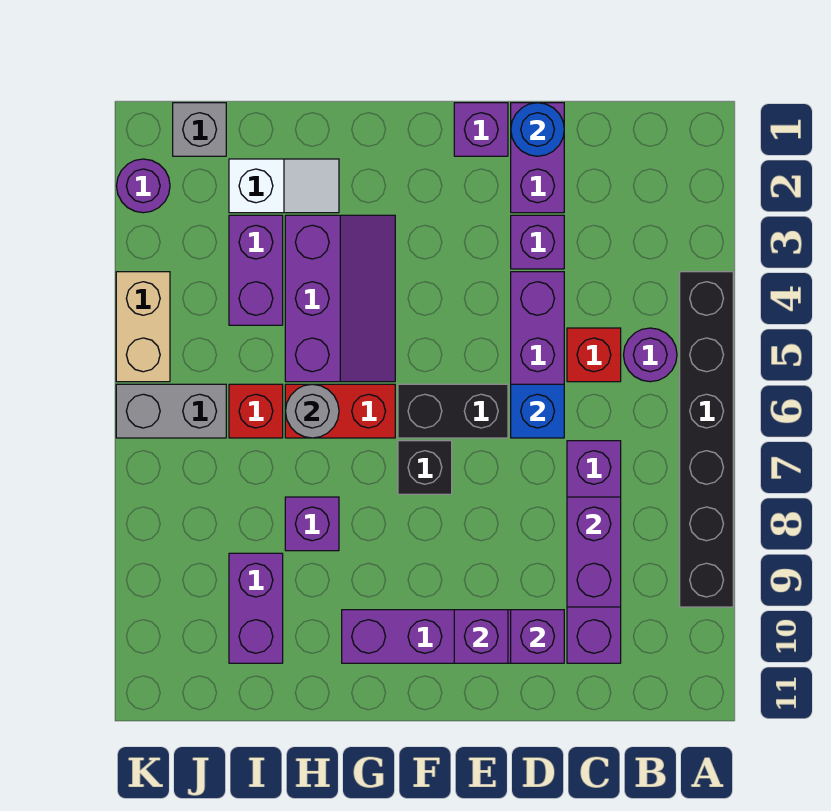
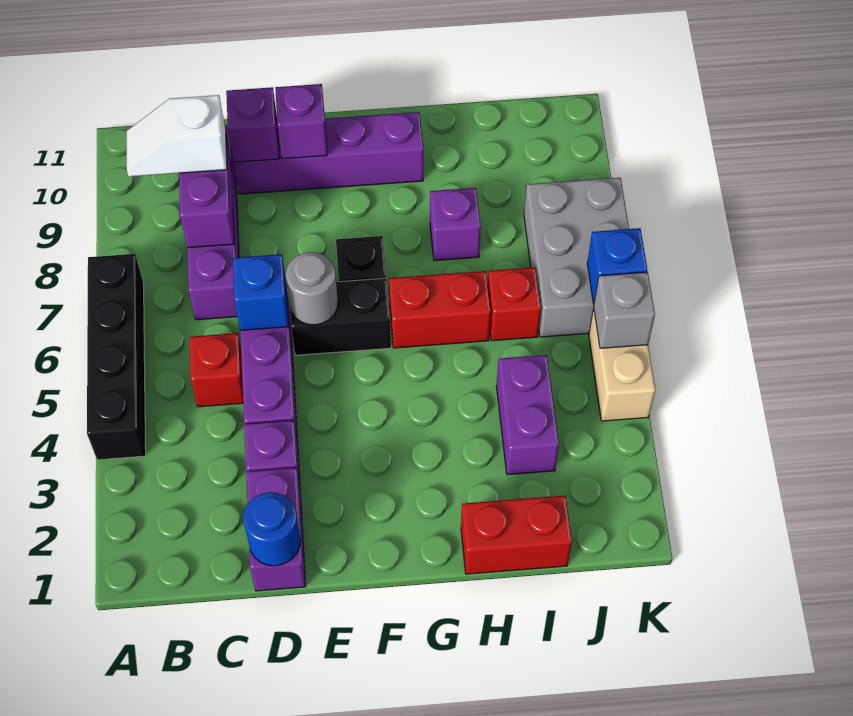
black brick A4:A9 level 1 -> black brick A4:A7 level 1
purple round brick B5 level 1 -> none
purple brick E1 level 1 -> none
purple slope G3:H5 level 1 top H -> none
none -> red brick H1:I1 level 1
white slope H2:I2 level 1 top I -> white slope B9:C9 level 3 top C
grey round brick H6 level 2 -> grey round brick E6 level 2
purple brick I9:I10 level 1 -> none
grey brick J1 level 1 -> grey brick K5 level 2
grey brick J6:K6 level 1 -> grey brick J6:K8 level 1
purple round brick K2 level 1 -> none
none -> blue brick K6 level 2

